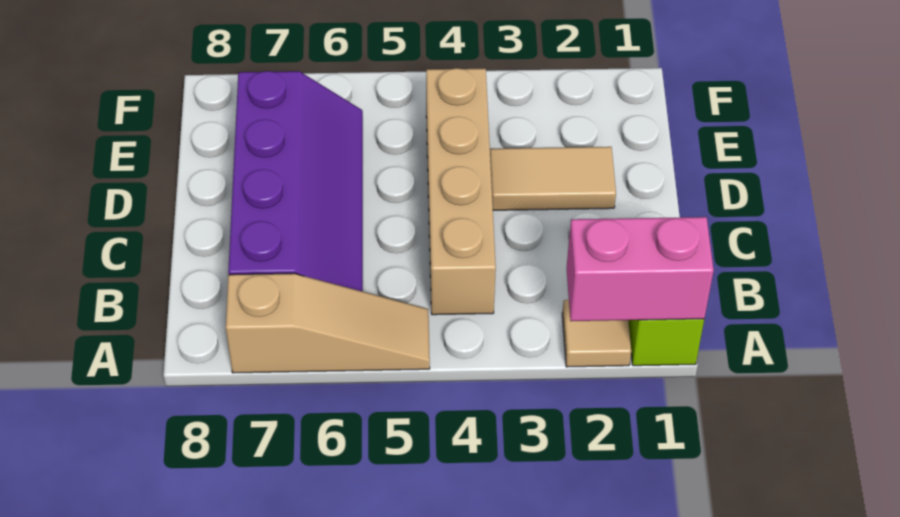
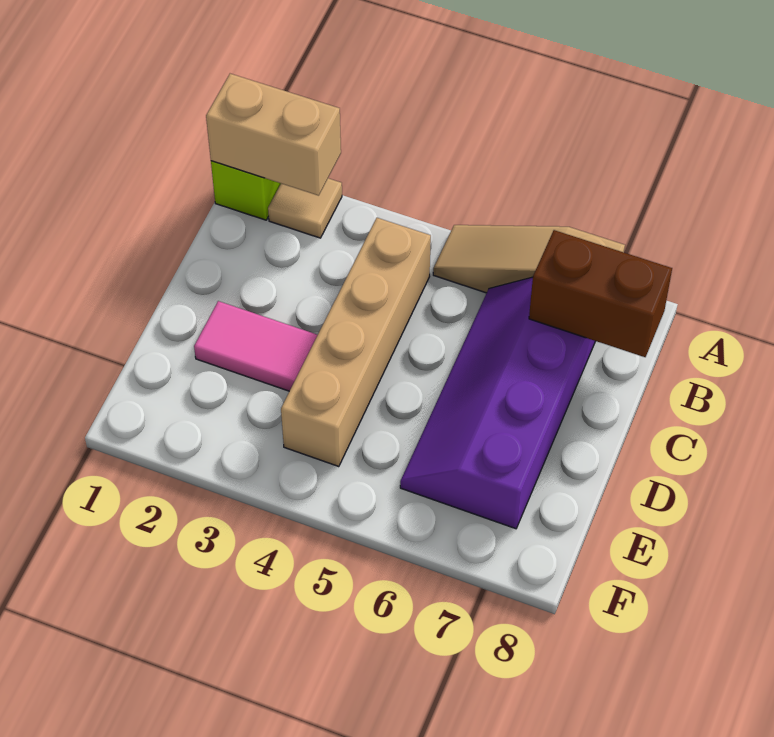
pink brick A1:A2 level 2 -> tan brick A1:A2 level 2
none -> brown brick B7:B8 level 2
tan tile D2:D3 level 1 -> pink tile D2:D3 level 1

